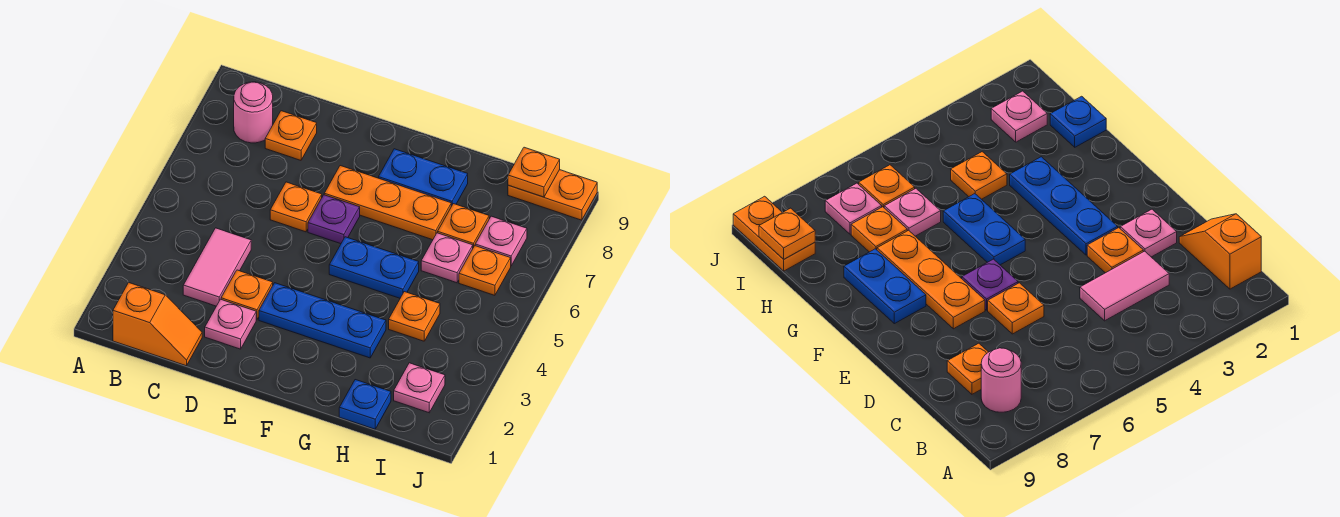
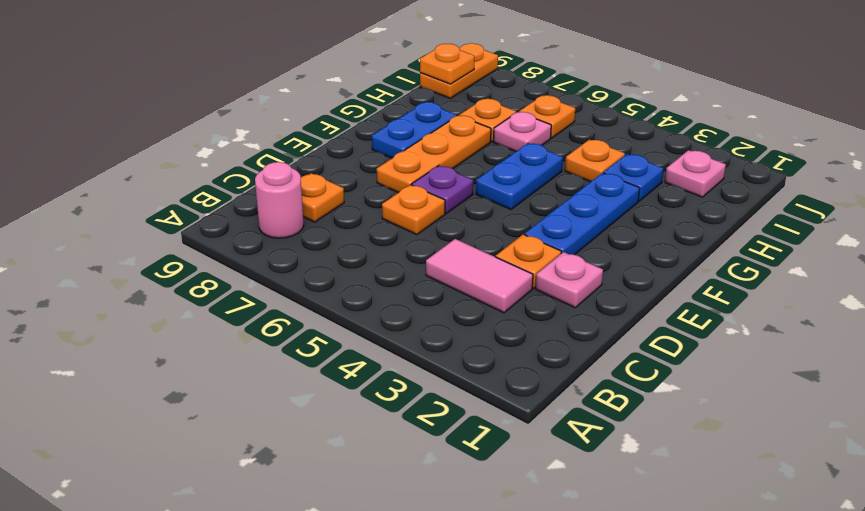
orange slope B1:C1 level 1 top B -> none
blue plate H1 level 1 -> blue plate H3 level 1
pink plate I7 level 1 -> none

